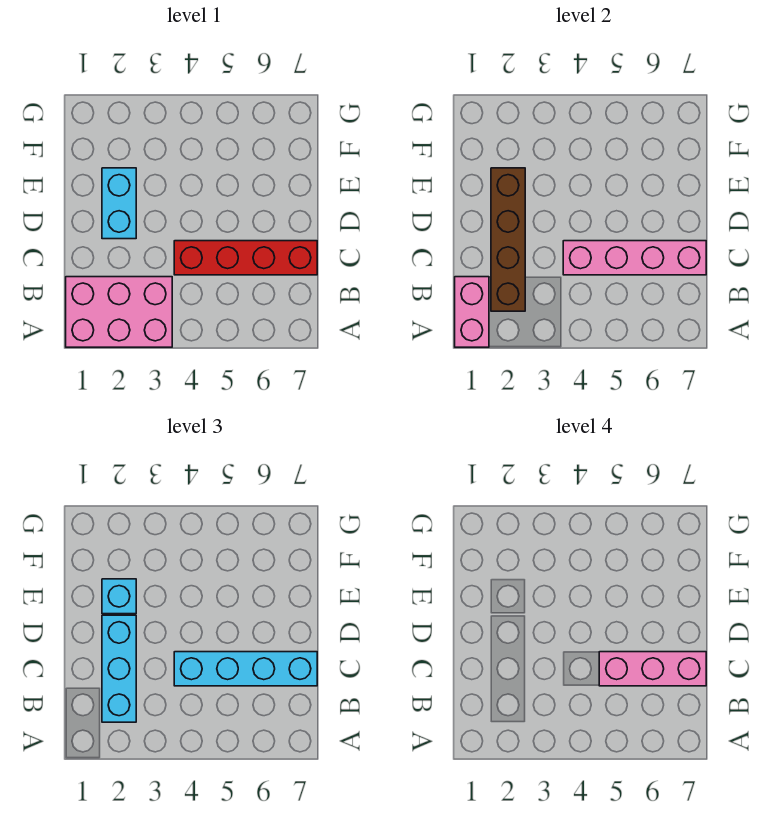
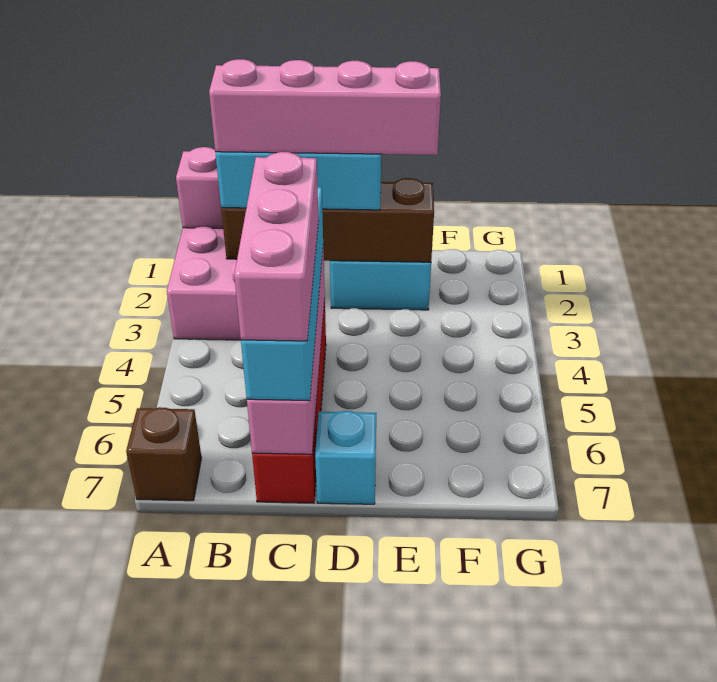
none -> brown brick A7 level 1
none -> pink brick B2:E2 level 4
cyan brick E2 level 3 -> cyan brick D7 level 1

